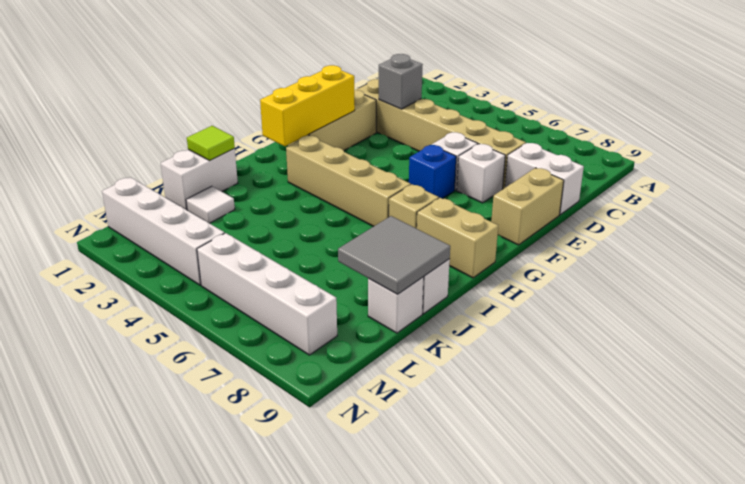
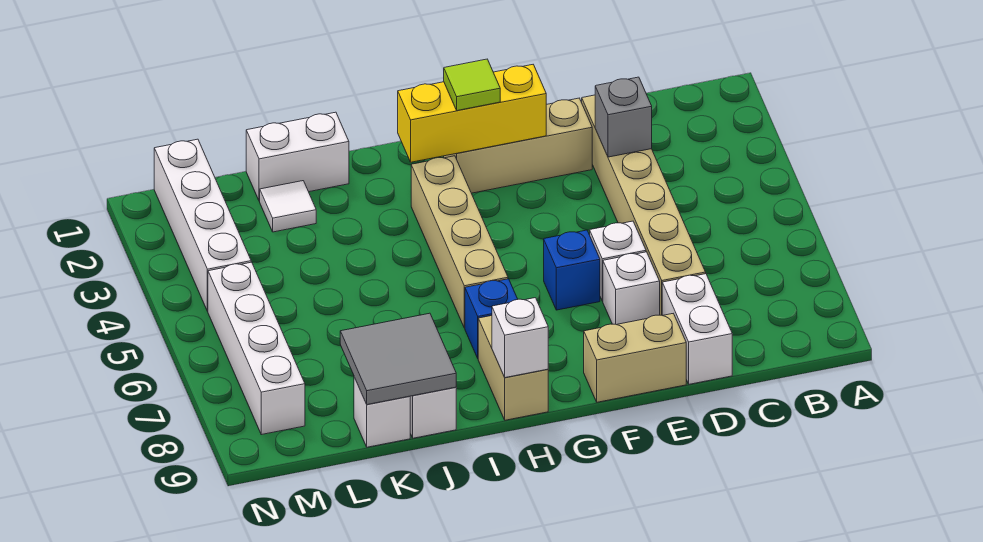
tan brick H7 level 1 -> blue brick H7 level 1
none -> white brick H9 level 2
lime tile J1 level 2 -> lime tile G2 level 3

